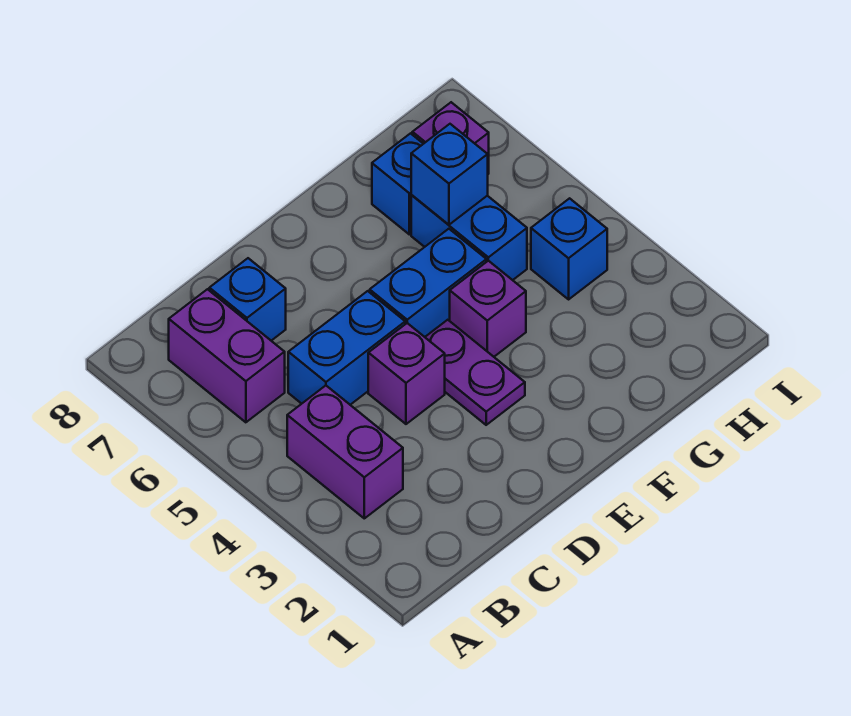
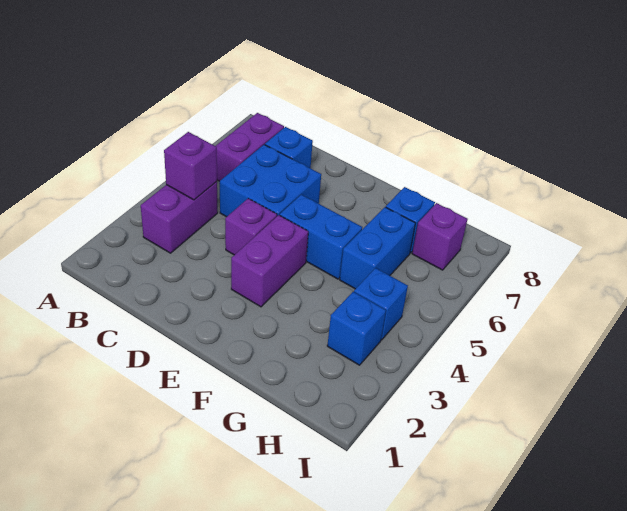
blue brick C5:D5 level 1 -> blue brick C5:D6 level 1
purple plate E3:E4 level 1 -> purple brick E3:E4 level 1
purple brick F4 level 1 -> purple brick B4 level 2
blue brick G6 level 2 -> blue brick H3 level 1

